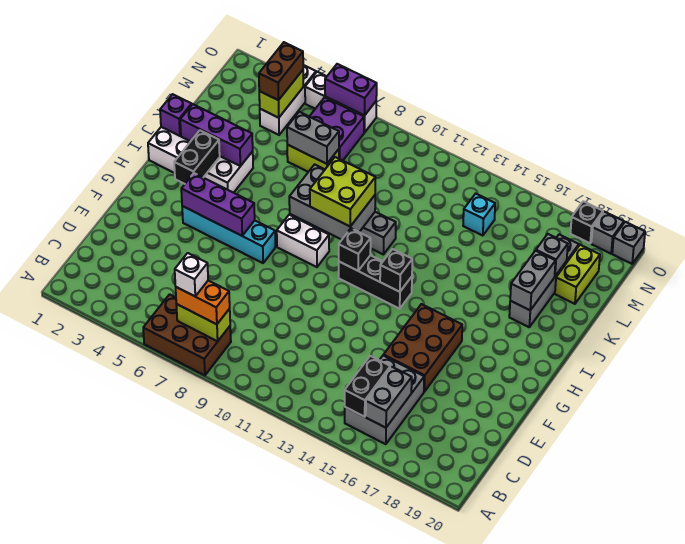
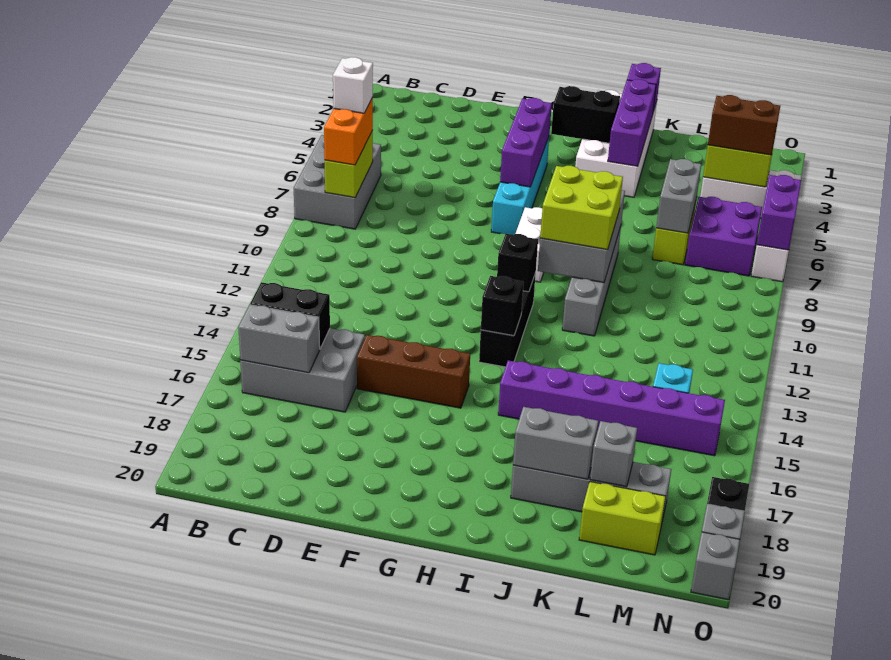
brown brick A6:B8 level 1 -> grey brick A6:B8 level 1
brown brick E15:G16 level 1 -> brown brick E15:G15 level 1
none -> purple brick I15:N15 level 1

